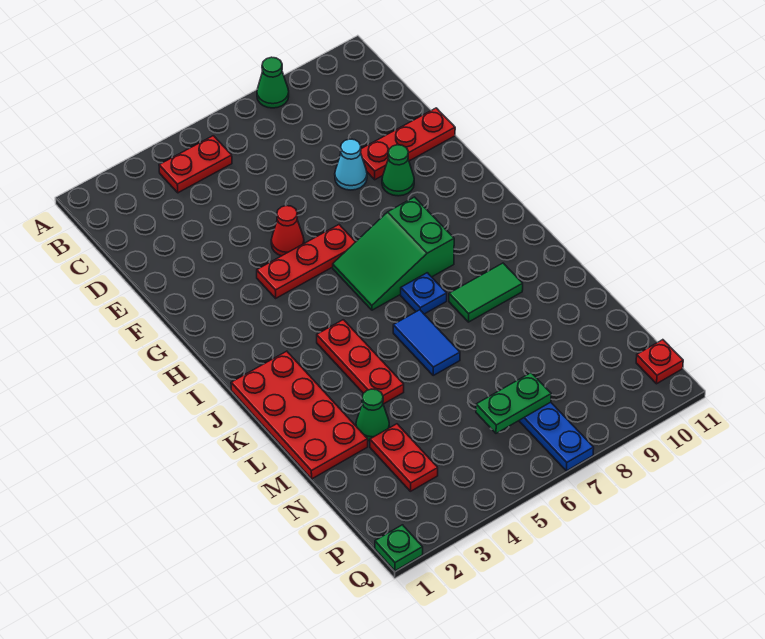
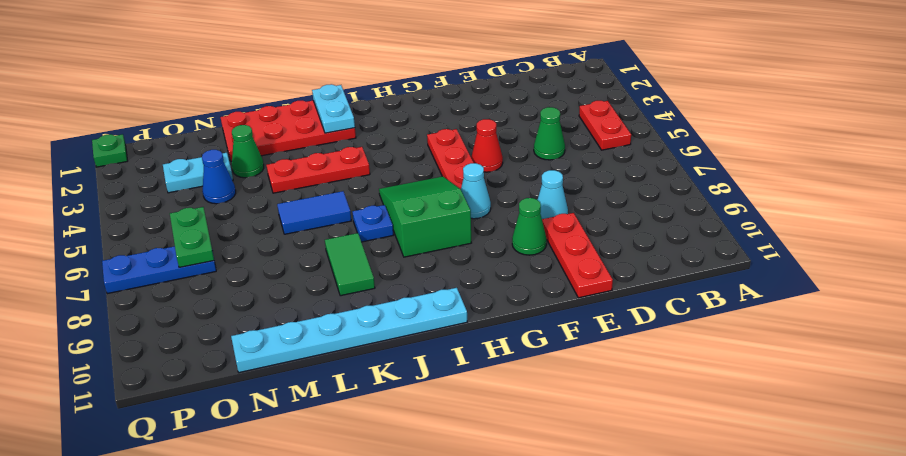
green cone A8 level 1 -> green cone D5 level 1
none -> cyan cone G7 level 1
none -> cyan plate I11:N11 level 1
none -> cyan plate J1:J2 level 2
red plate N3:O3 level 1 -> cyan plate N3:O3 level 1
none -> blue cone N4 level 1
red plate P11 level 1 -> none

